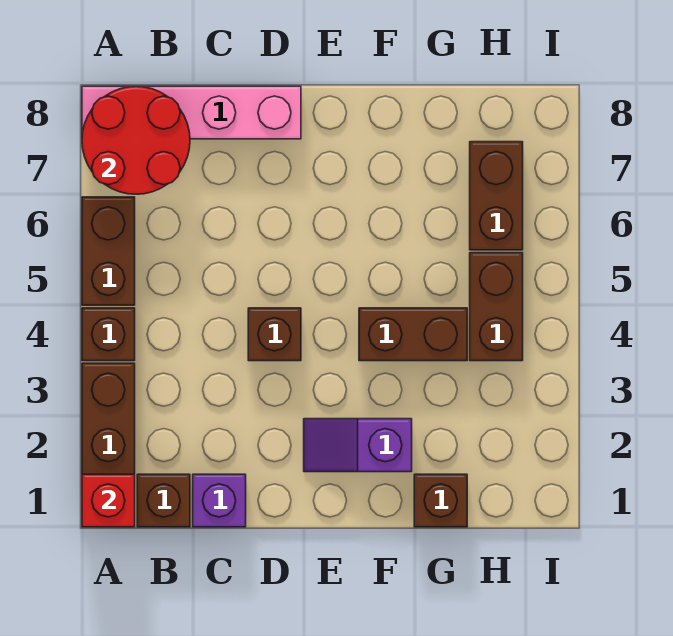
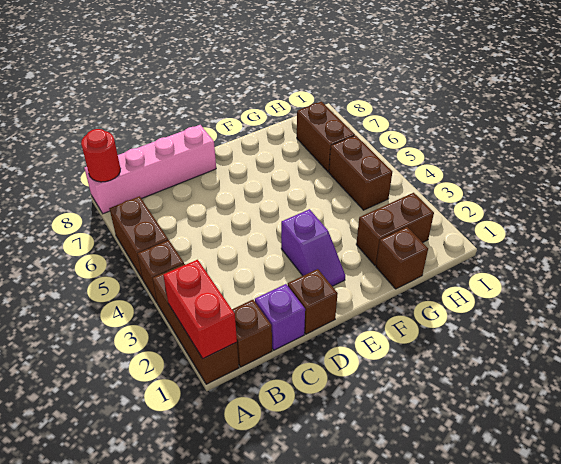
red brick A1 level 2 -> red brick A1:A2 level 2
red round brick A7:B8 level 2 -> red round brick A8 level 2
brown brick D4 level 1 -> brown brick D1 level 1
purple slope E2:F2 level 1 top F -> purple slope E2:E3 level 1 top 3
brown brick F4:G4 level 1 -> brown brick G2:H2 level 1

